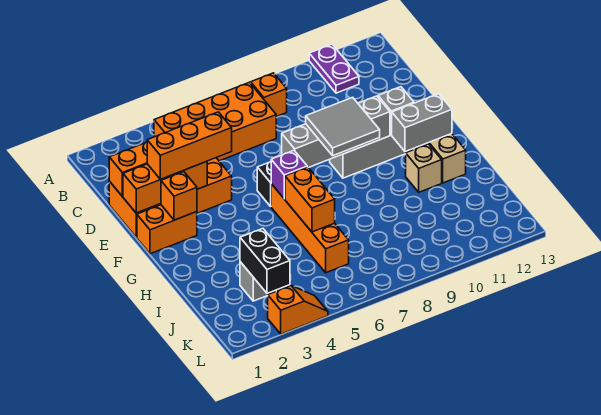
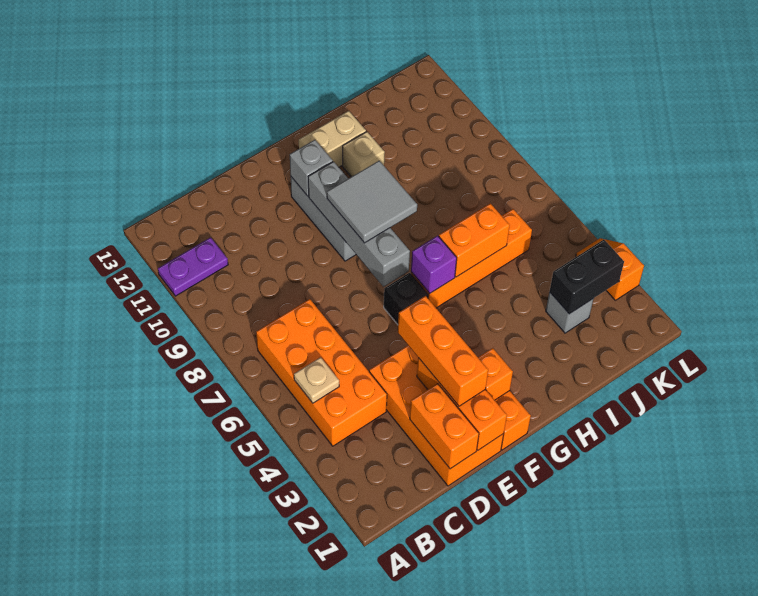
none -> tan plate B5 level 2
orange brick B8 level 1 -> none
grey brick G11:G12 level 2 -> none

